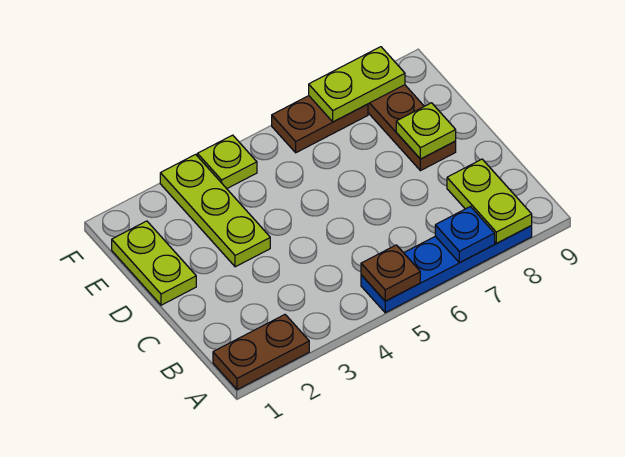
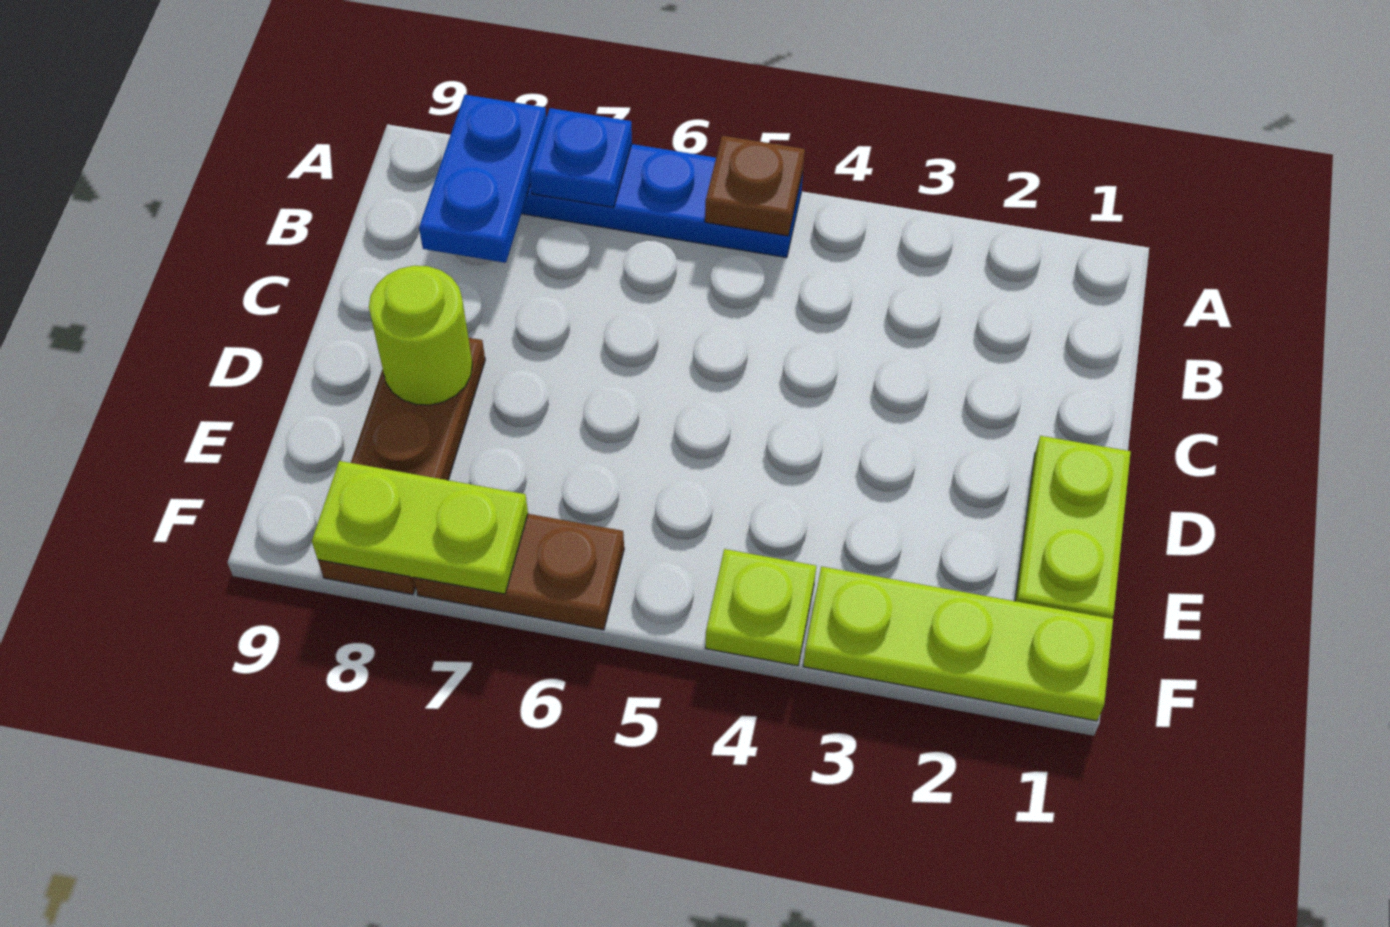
brown plate A1:A2 level 1 -> none
lime plate A8:B8 level 2 -> blue plate A8:B8 level 2
lime plate D3:F3 level 1 -> lime plate F1:F3 level 1
lime plate D8 level 2 -> lime round brick D8 level 2

